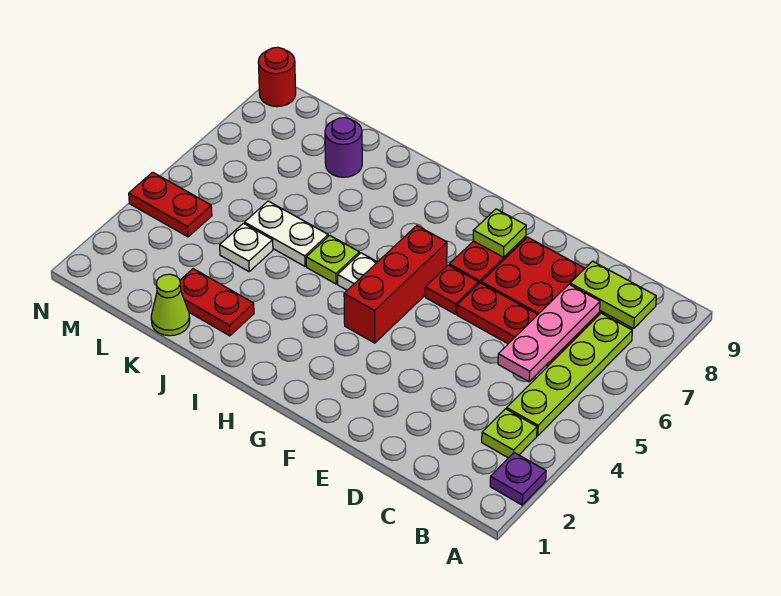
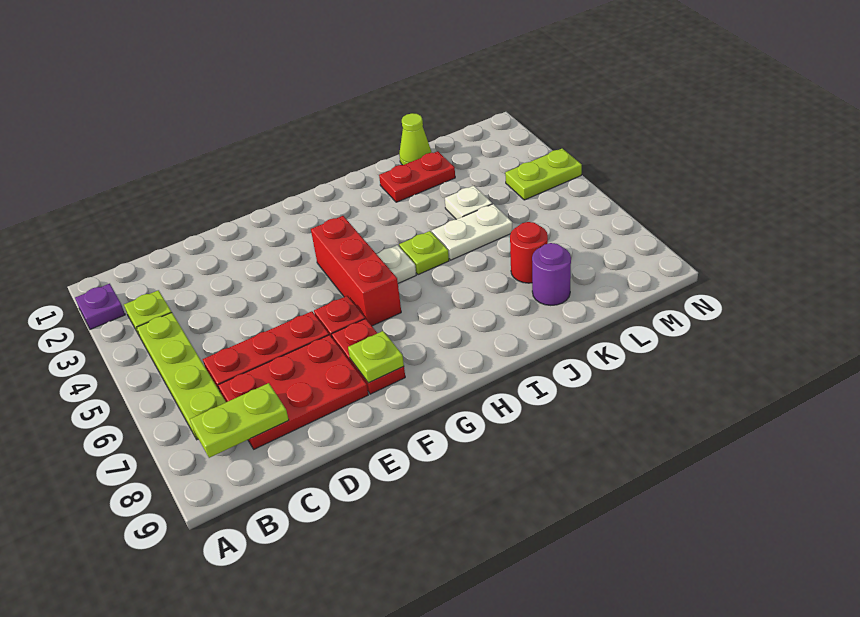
pink plate C5:C7 level 2 -> none
red plate M4:N4 level 1 -> lime plate M4:N4 level 1
red round brick N9 level 1 -> red round brick K7 level 1

